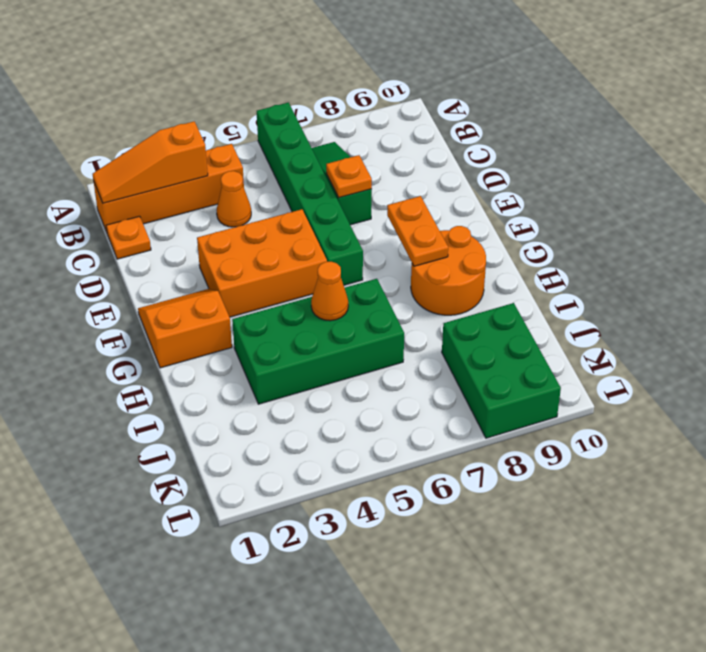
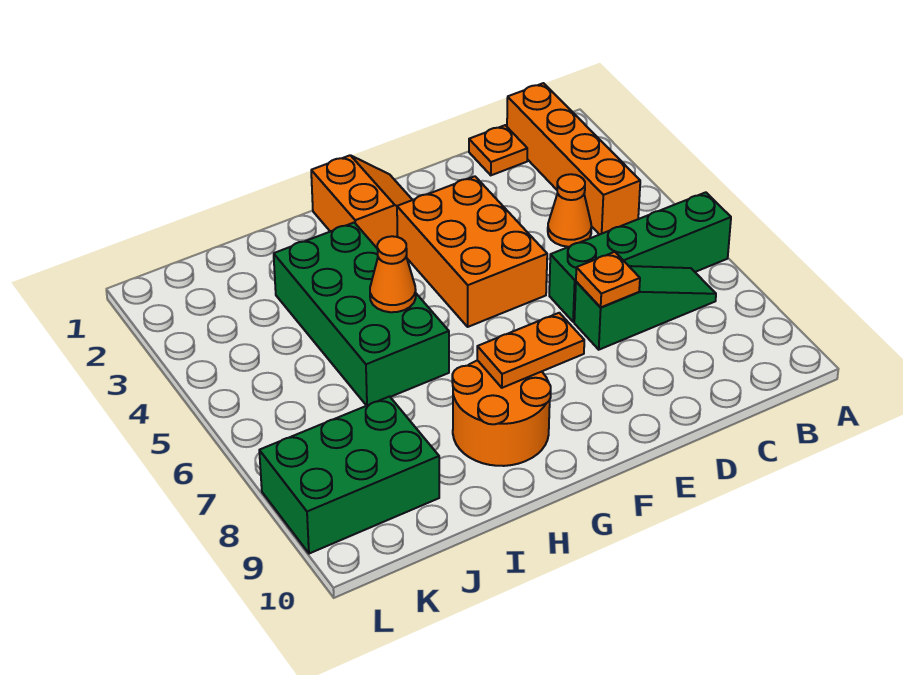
green brick A6:F6 level 1 -> green brick A6:D6 level 1
orange slope B1:B3 level 2 top 3 -> none

